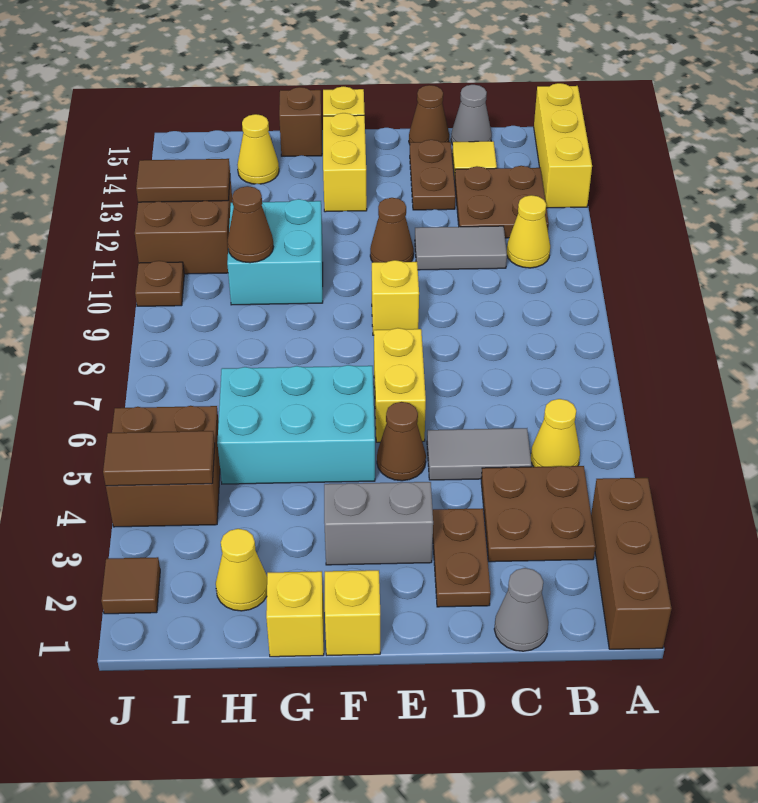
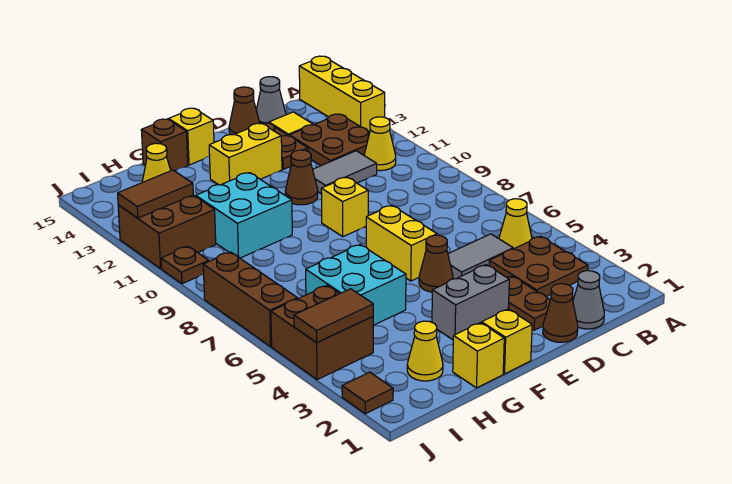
brown brick A1:A3 level 1 -> brown brick J6:J8 level 1
cyan brick F5:H6 level 1 -> cyan brick G5:H6 level 1
yellow brick F13:F14 level 1 -> yellow brick E13:F13 level 1
brown cone H10 level 2 -> brown cone D1 level 1

